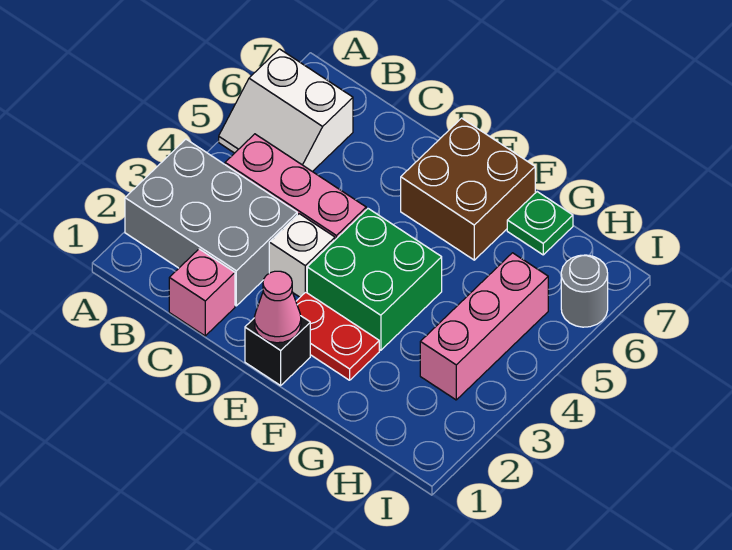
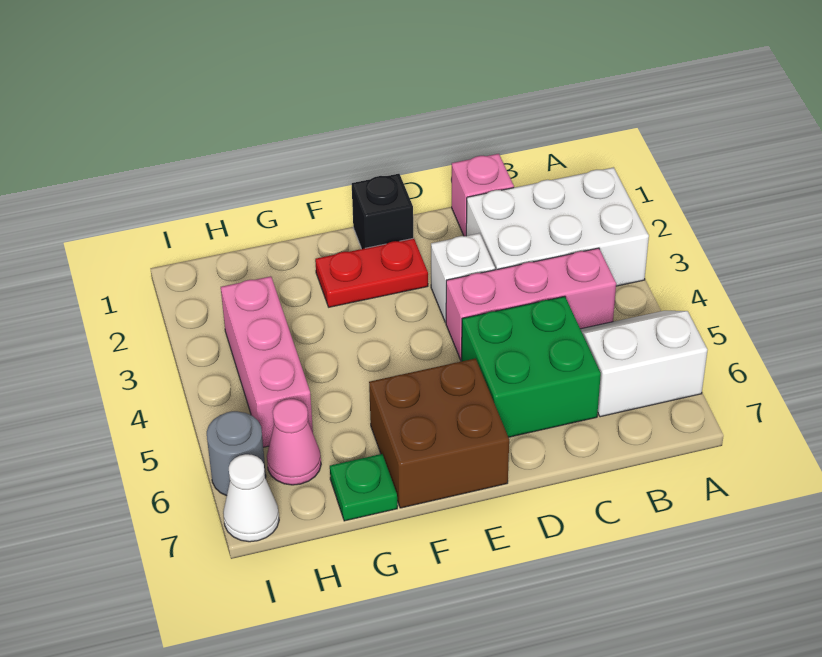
grey brick A2:C3 level 1 -> white brick A2:C3 level 1
pink cone E1 level 2 -> pink cone H6 level 1
green brick E3:F4 level 1 -> green brick C5:D6 level 1
none -> white cone I7 level 1

